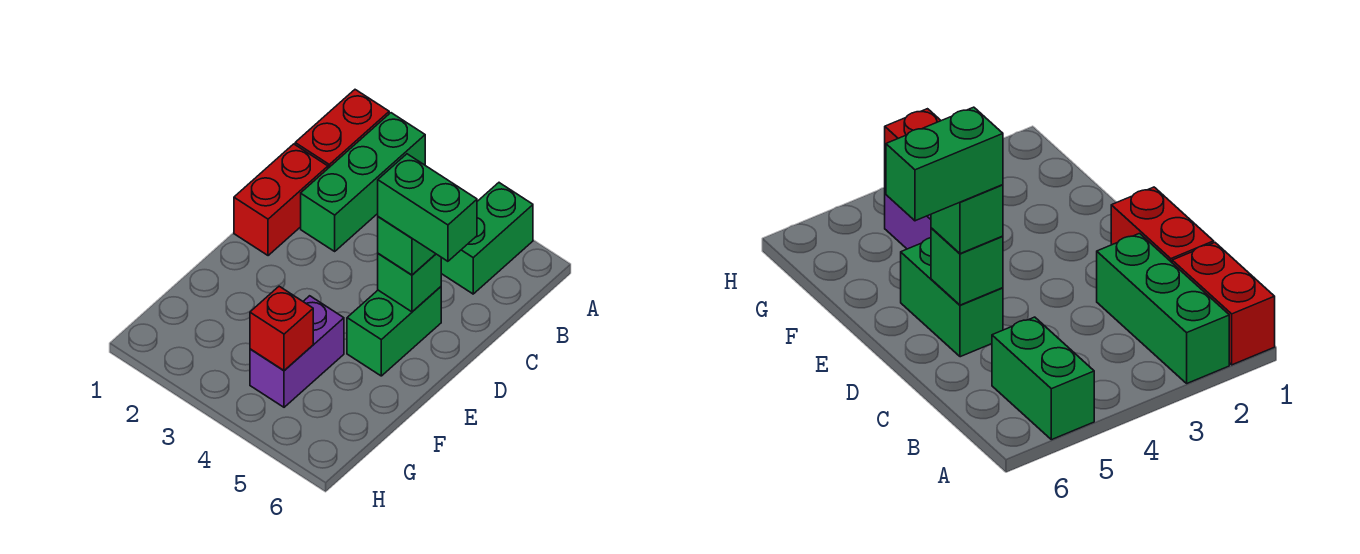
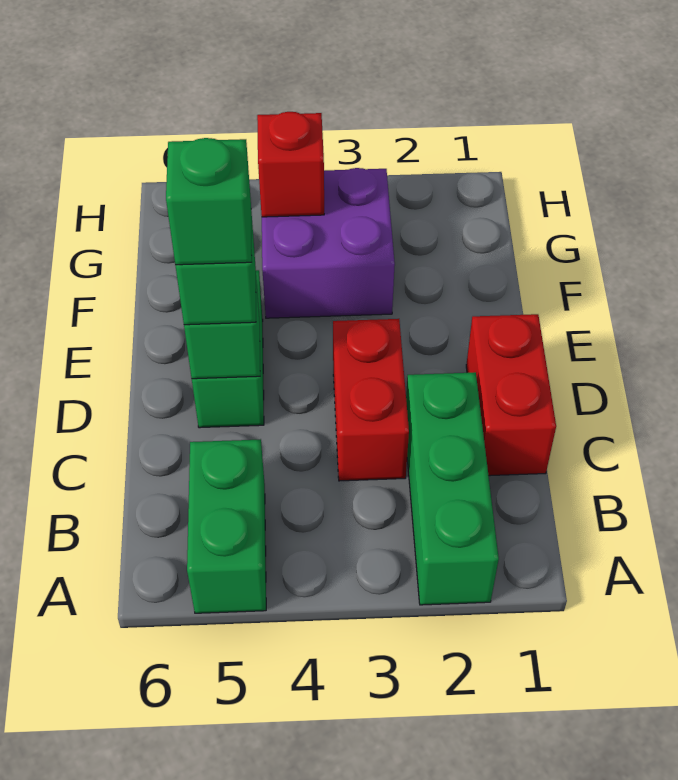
red brick A1:B1 level 1 -> red brick C3:D3 level 1
green brick D5:D6 level 4 -> green brick D5 level 4
purple brick F4:G4 level 1 -> purple brick F3:G4 level 1

